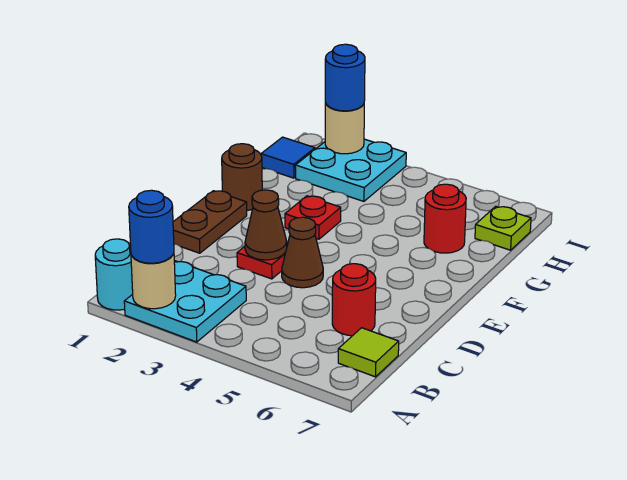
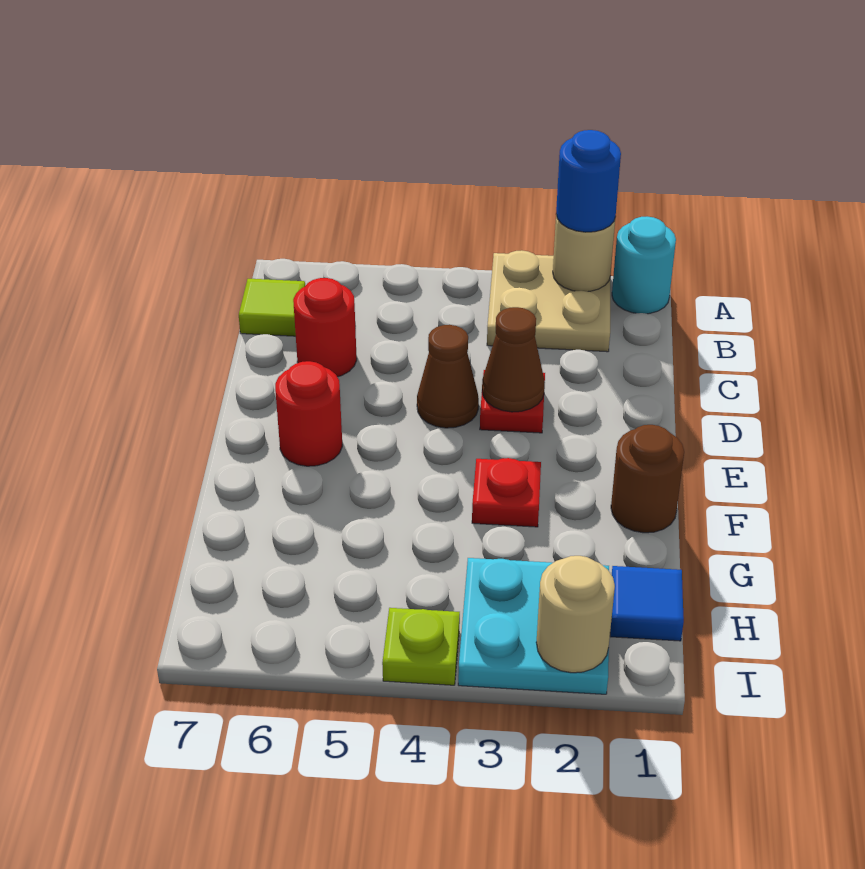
cyan plate A2:B3 level 1 -> tan plate A2:B3 level 1
brown plate D1:E1 level 1 -> none
red round brick G6 level 1 -> red round brick E6 level 1
lime plate H7 level 1 -> lime plate I4 level 1
blue round brick I2 level 3 -> none

